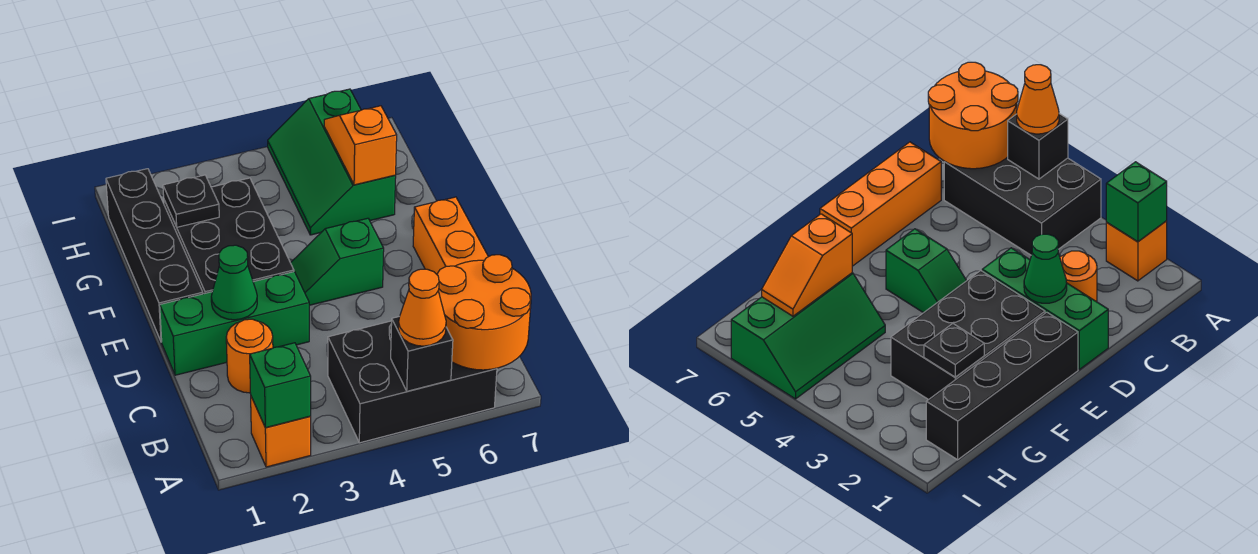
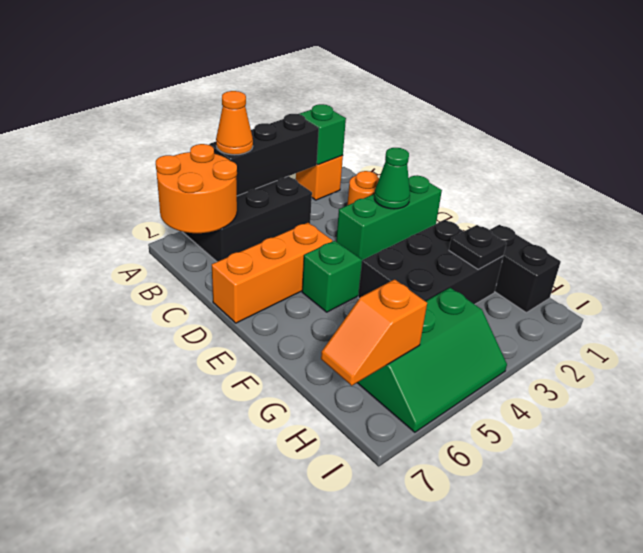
black brick A5 level 2 -> black brick A3:A5 level 2
orange brick C7:E7 level 1 -> orange brick D5:D7 level 1
black brick E1:H1 level 1 -> black brick G1:H1 level 1
black brick E2:G3 level 1 -> black brick F2:G4 level 1
green slope G5:I6 level 1 top 6 -> green slope H4:I6 level 1 top H
orange slope G6:H6 level 2 top G -> orange slope H6:H7 level 2 top 6

